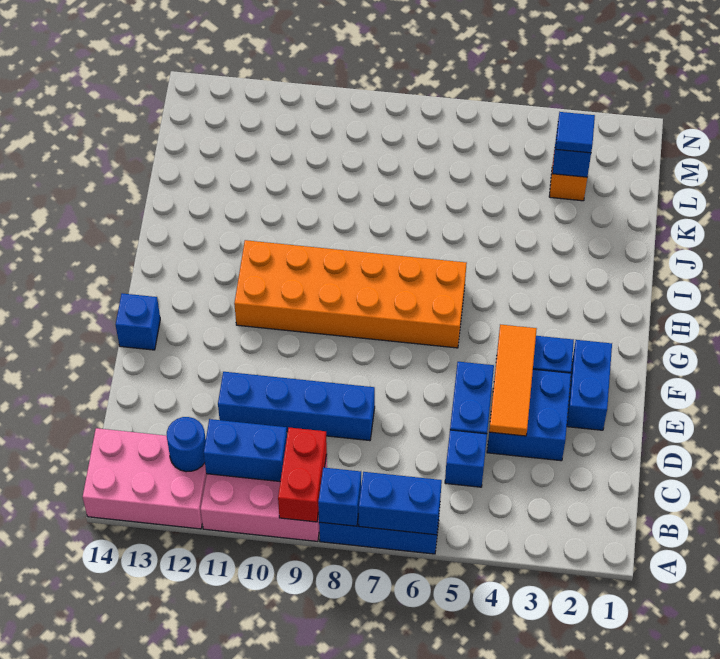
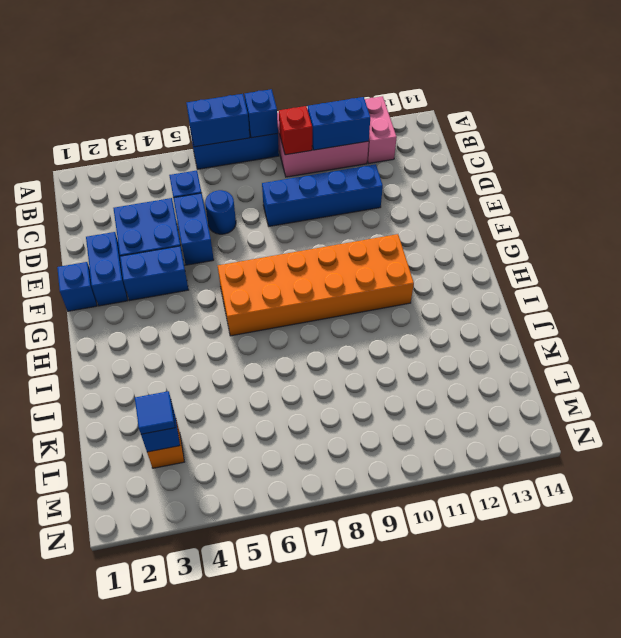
red brick A9:B9 level 2 -> red brick B9 level 2
pink brick A12:B14 level 1 -> pink brick A12:B12 level 1
blue round brick B12 level 2 -> blue round brick D6 level 1
orange tile D4:F4 level 2 -> none
blue brick F14 level 1 -> blue brick F1 level 1

